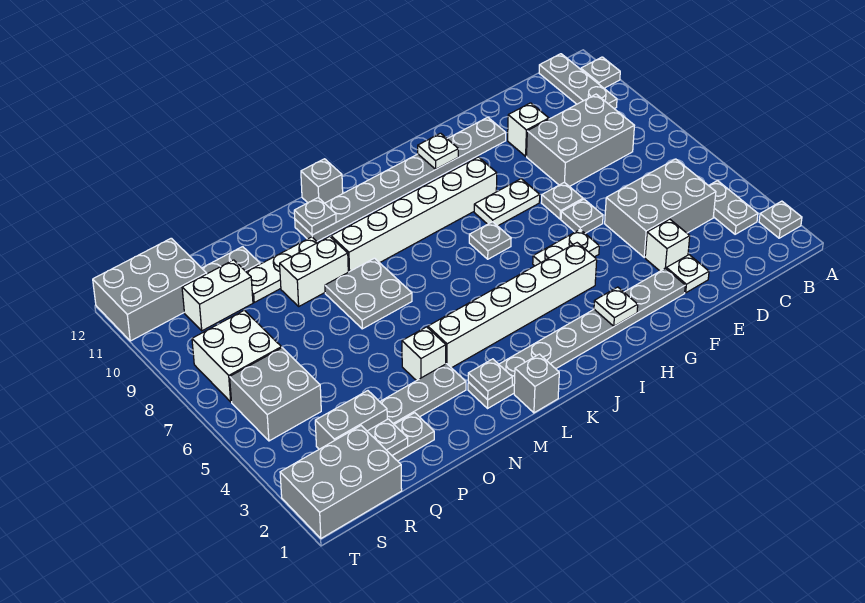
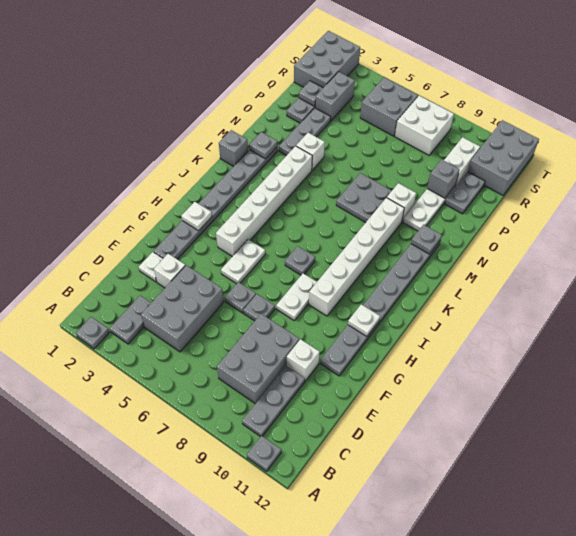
grey plate B3:B4 level 1 -> grey plate B3:C3 level 1
grey plate B10:B12 level 1 -> grey plate B10:D10 level 1
grey brick L12 level 1 -> grey brick P10 level 2
white brick N9:O9 level 1 -> white brick N9 level 1

